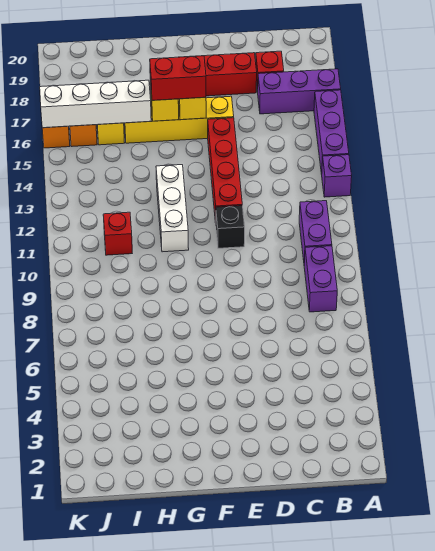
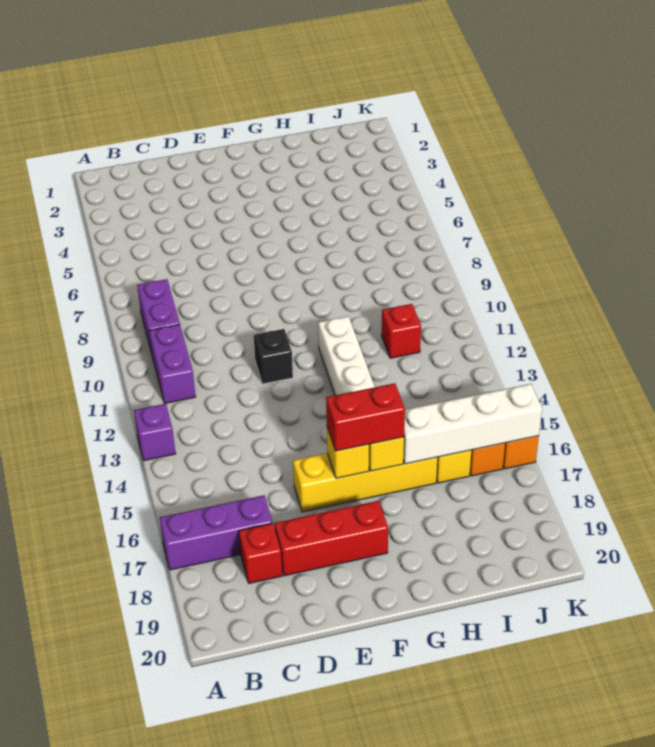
purple brick A14:A16 level 1 -> none
red brick E12:E15 level 1 -> none

